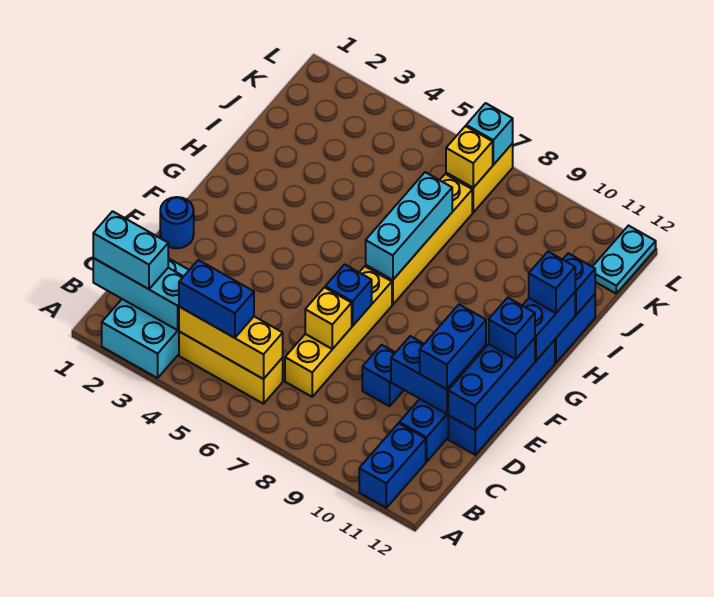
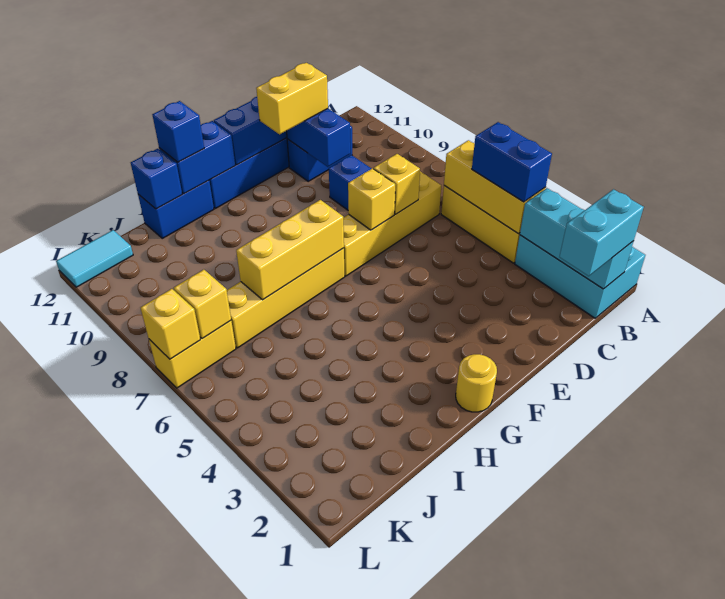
cyan brick A2:C3 level 1 -> cyan brick A1:B3 level 1
blue brick A11:B11 level 1 -> none
cyan brick B1:B2 level 3 -> cyan brick B1:C1 level 3
blue brick D11:E11 level 3 -> yellow brick D11:E11 level 3
blue round brick E1 level 1 -> none
blue brick E7 level 2 -> yellow brick E7 level 2
blue brick F12 level 3 -> none
none -> yellow round brick G1 level 1
cyan brick G7:I7 level 2 -> yellow brick G7:I7 level 2
cyan plate K12:L12 level 1 -> cyan tile K12:L12 level 1
cyan brick L7 level 2 -> yellow brick L7 level 2

